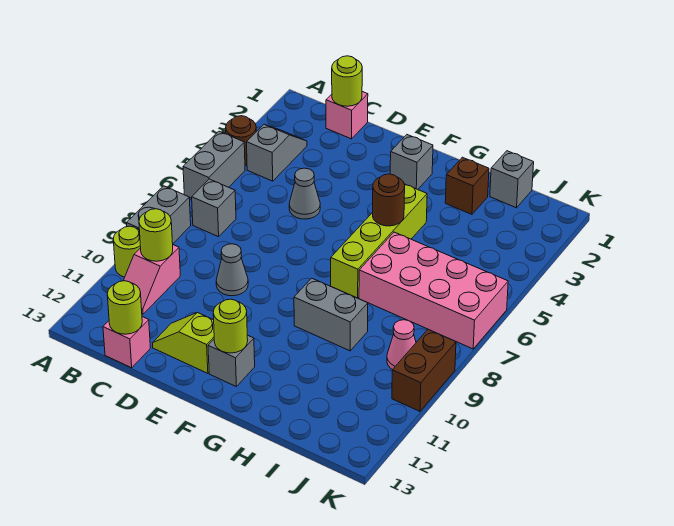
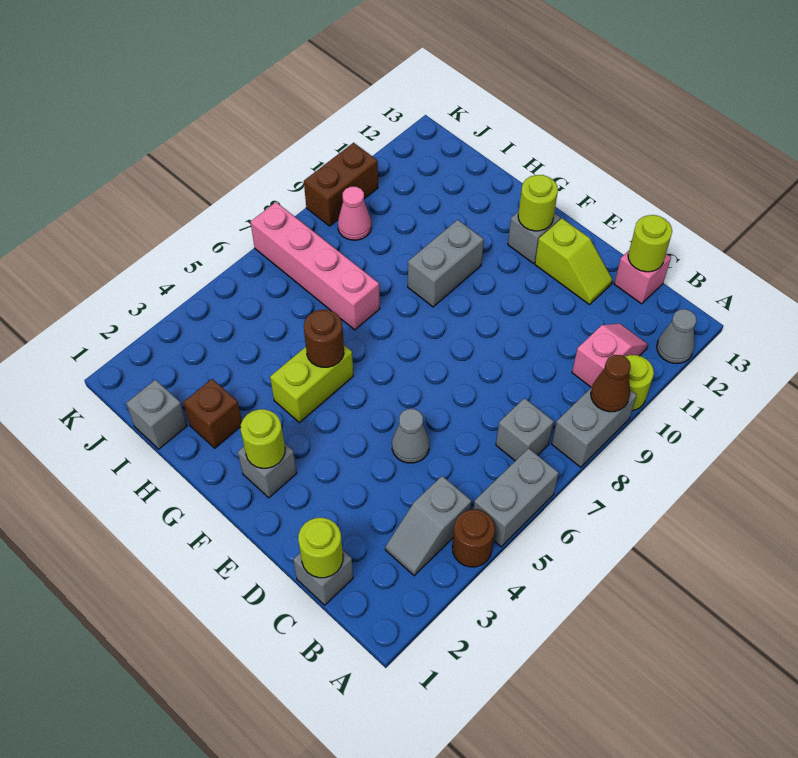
none -> brown cone A9 level 2
lime round brick B10 level 2 -> lime round brick F2 level 2
pink brick C1 level 1 -> grey brick C1 level 1
grey cone D9 level 1 -> grey cone A12 level 1
lime brick G4:G7 level 1 -> lime brick G4:G5 level 1
grey brick G9:H9 level 1 -> grey brick G9:G10 level 1
pink brick H6:K7 level 1 -> pink brick H7:K7 level 1

